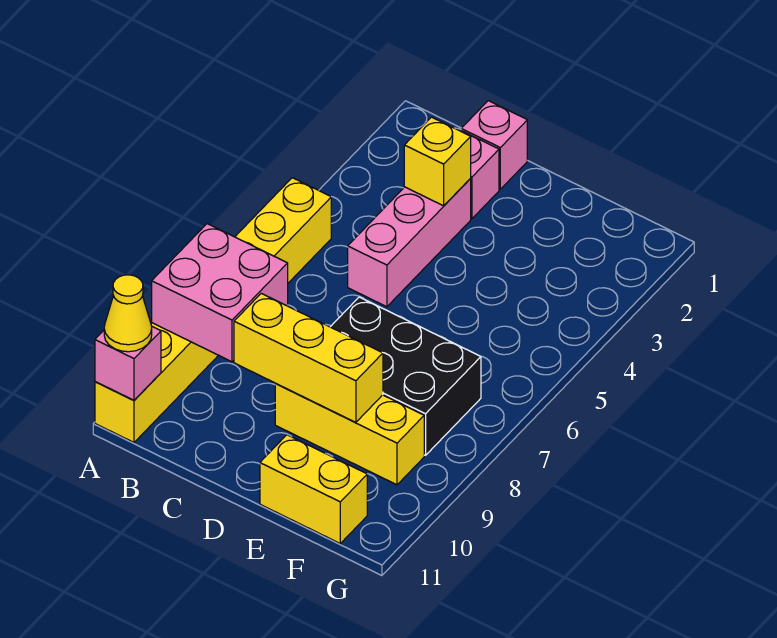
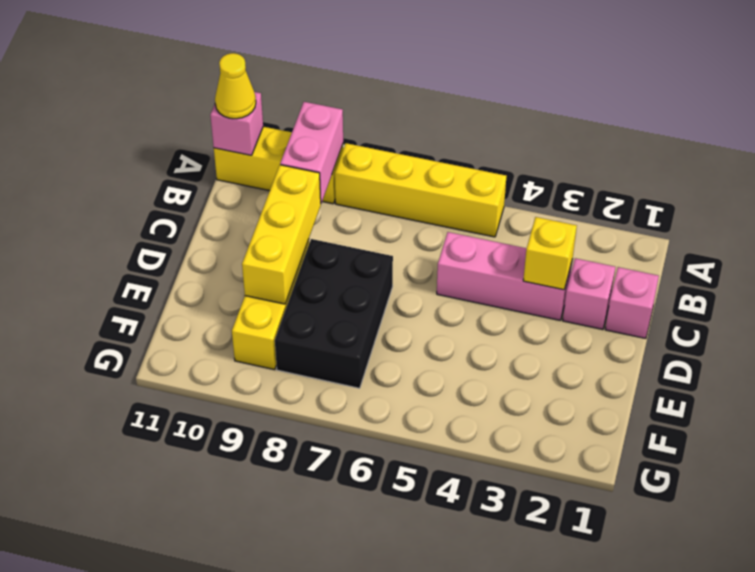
pink brick A8:B9 level 2 -> pink brick A9:B9 level 2
yellow brick E11:F11 level 1 -> none

